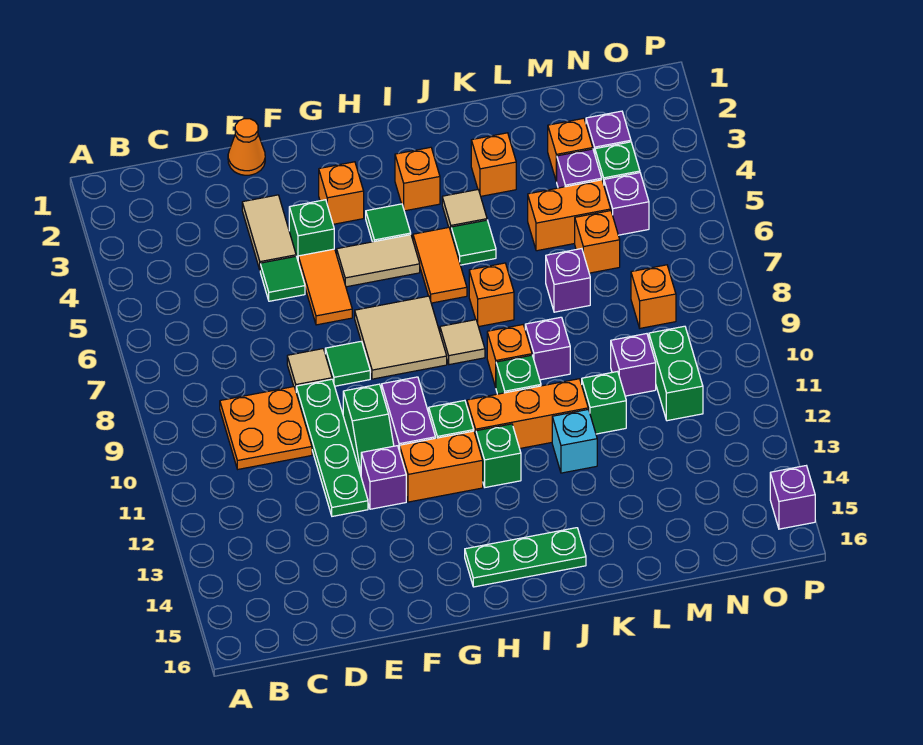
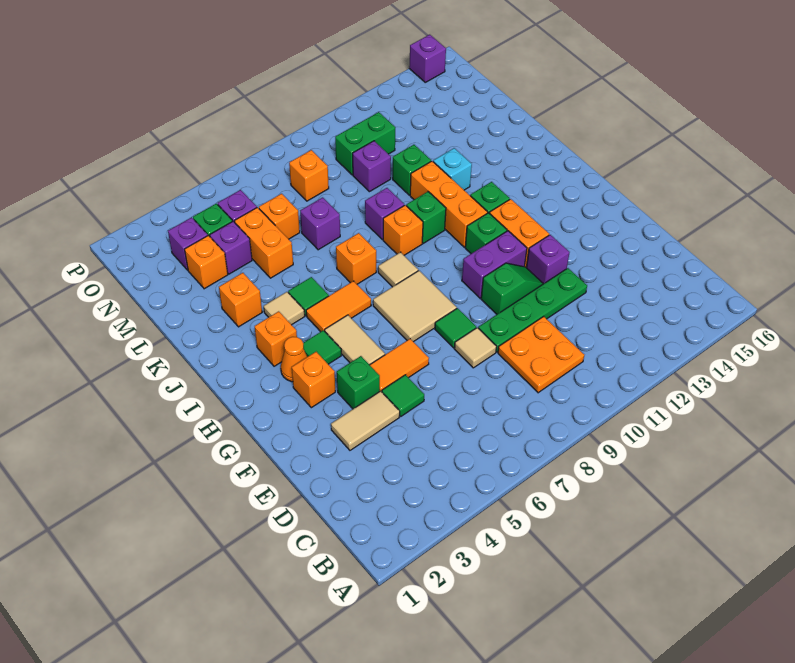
orange cone E1 level 1 -> orange cone H3 level 1
green plate H15:J15 level 1 -> none

